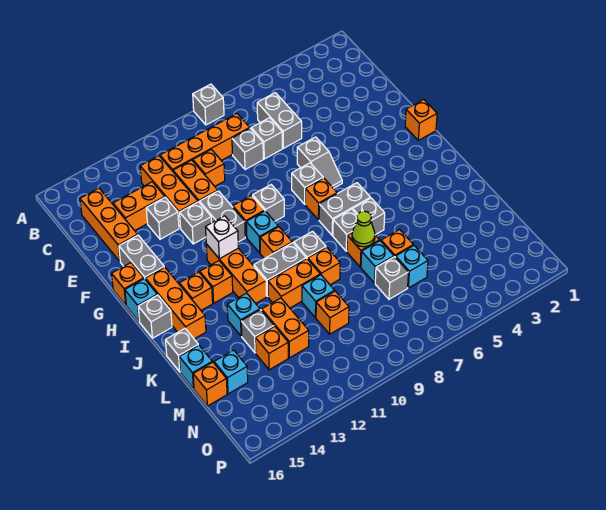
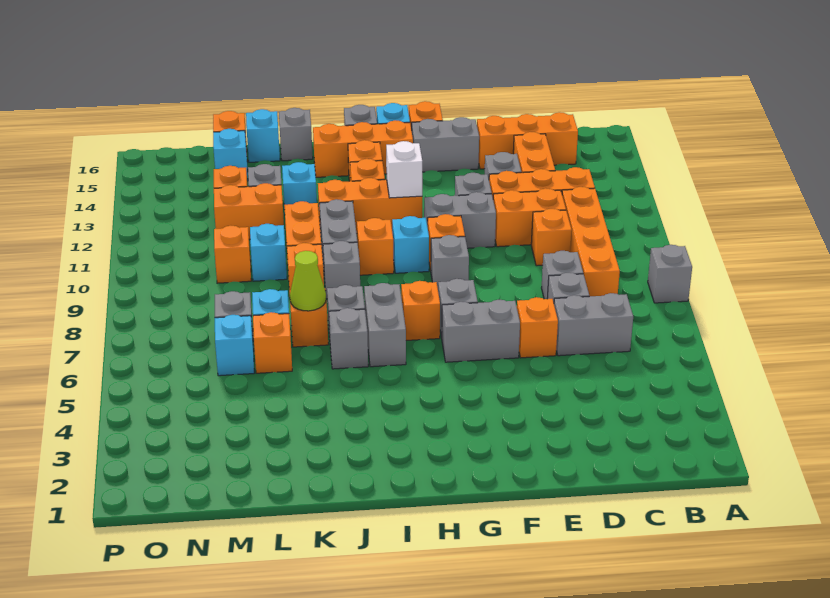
grey slope F6:G6 level 1 top F -> grey brick F6:G6 level 1
orange brick G1 level 1 -> orange brick E6 level 1

